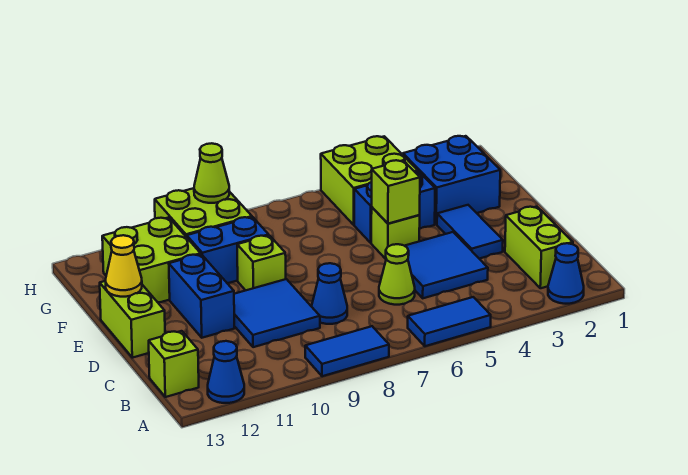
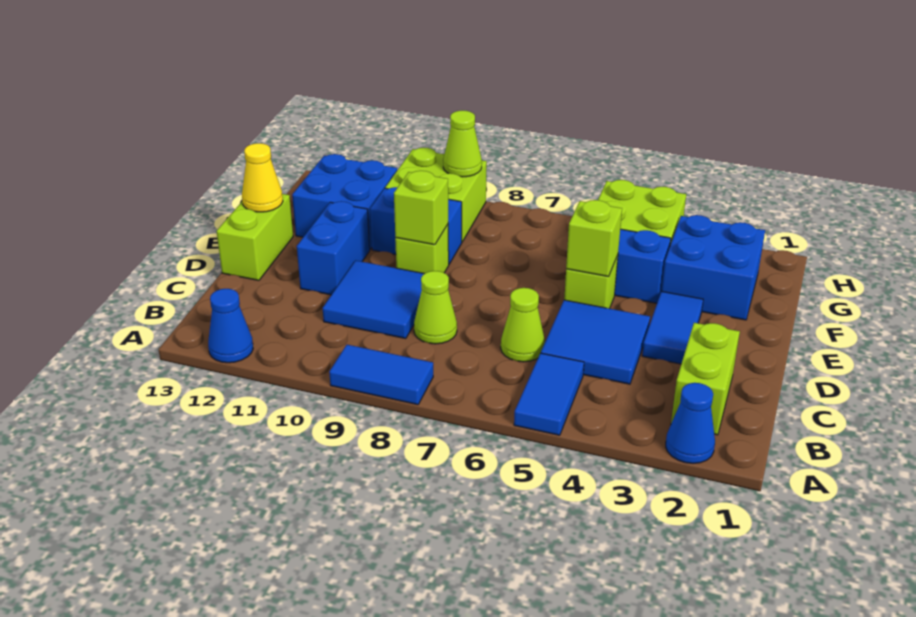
blue tile A5:A6 level 1 -> blue tile A5:B5 level 1
lime brick B13 level 1 -> lime brick E9 level 2
blue cone C8 level 1 -> lime cone C8 level 1
lime brick F11:G12 level 1 -> blue brick F11:G12 level 1

